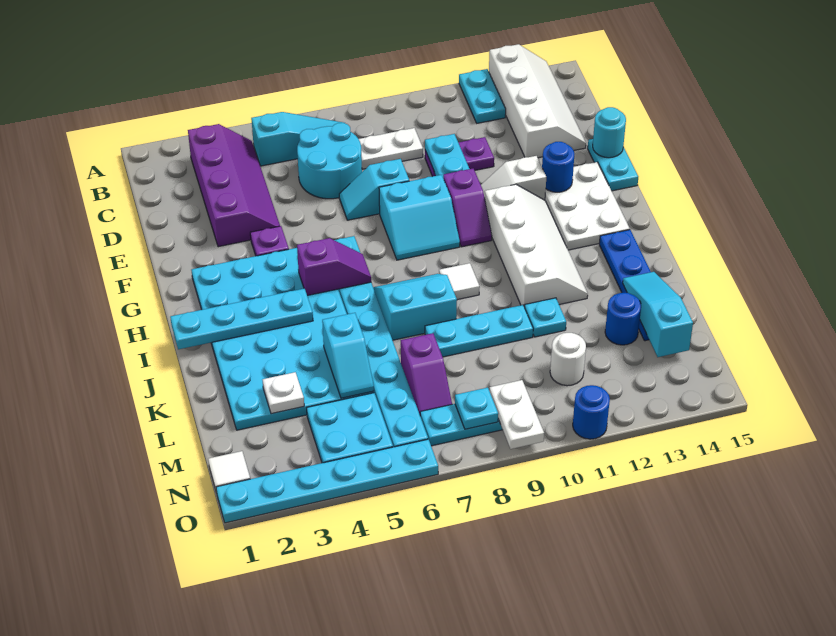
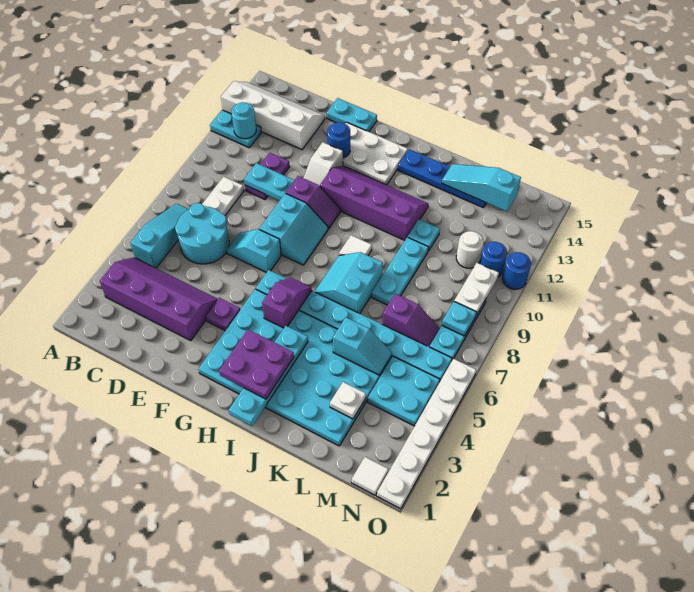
cyan slope E7:E8 level 1 top 8 -> cyan slope E7:F7 level 1 top F
cyan round brick E15 level 2 -> cyan round brick B12 level 2
white slope G11:J12 level 1 top 11 -> purple slope G11:J12 level 1 top 11
none -> purple plate H2:I3 level 3
blue round brick L13 level 1 -> blue round brick N11 level 1
white plate N9:O9 level 2 -> white plate N9:N10 level 2
cyan plate O1:O6 level 1 -> white plate O1:O6 level 1

